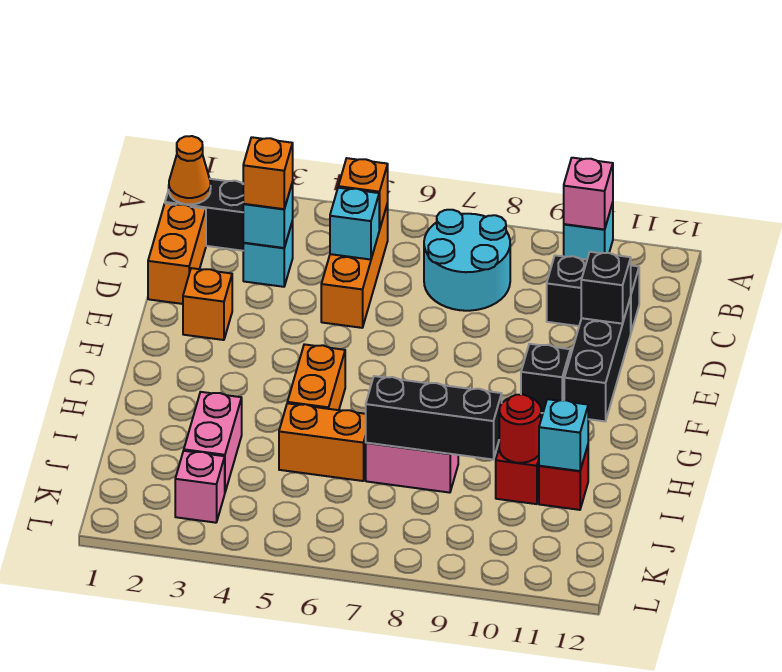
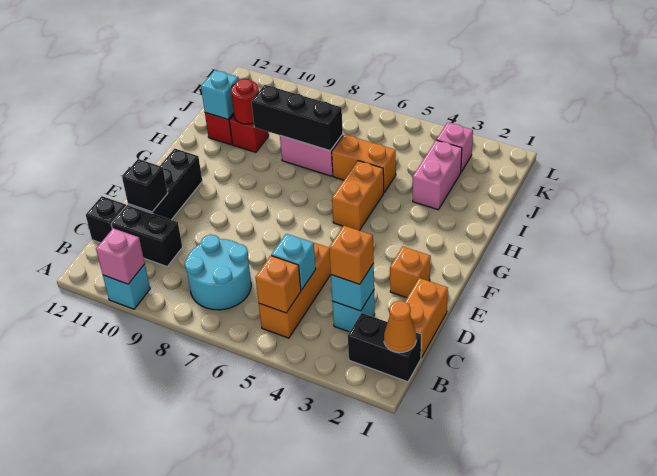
black brick F10 level 1 -> black brick C12 level 1

